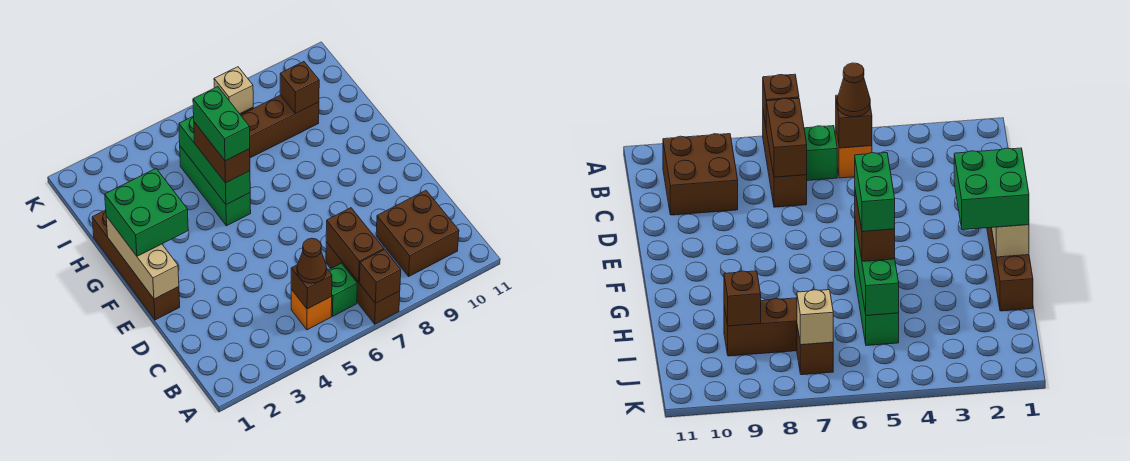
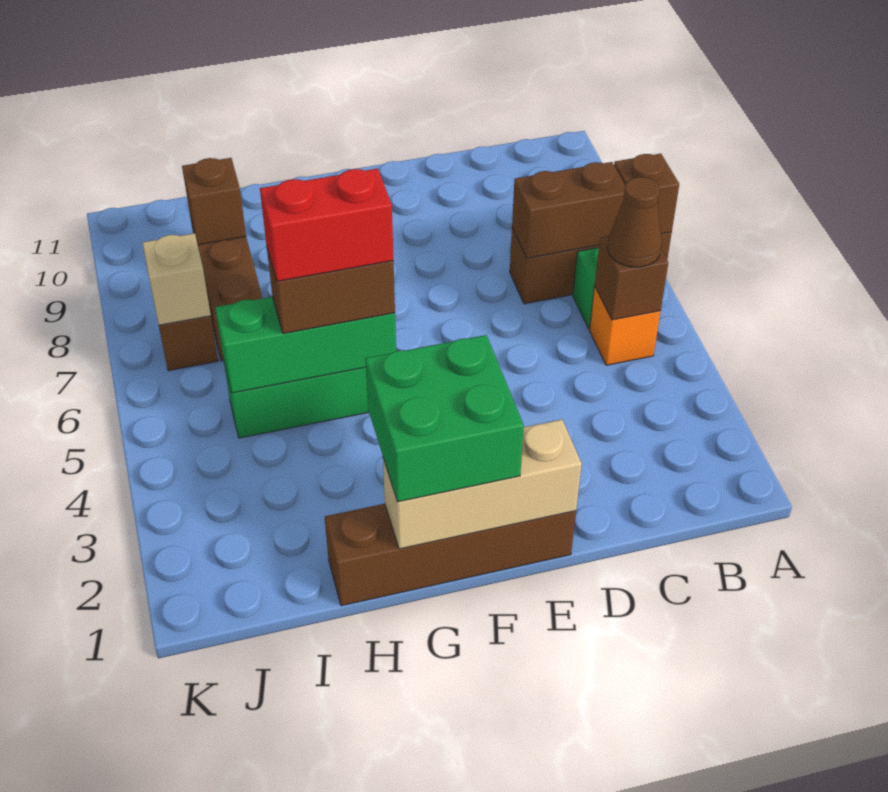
brown brick B9:C10 level 1 -> none
green brick G5:H5 level 4 -> red brick G5:H5 level 4

